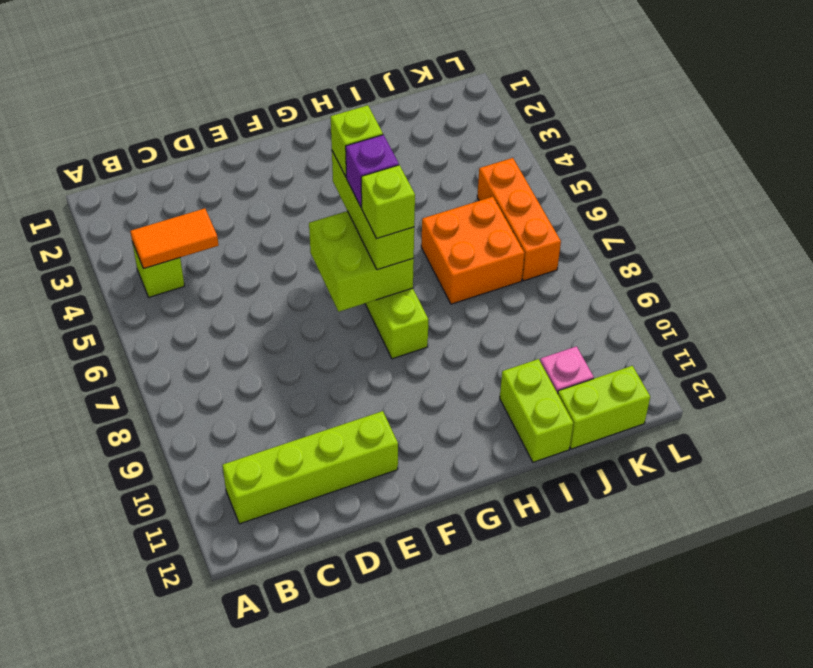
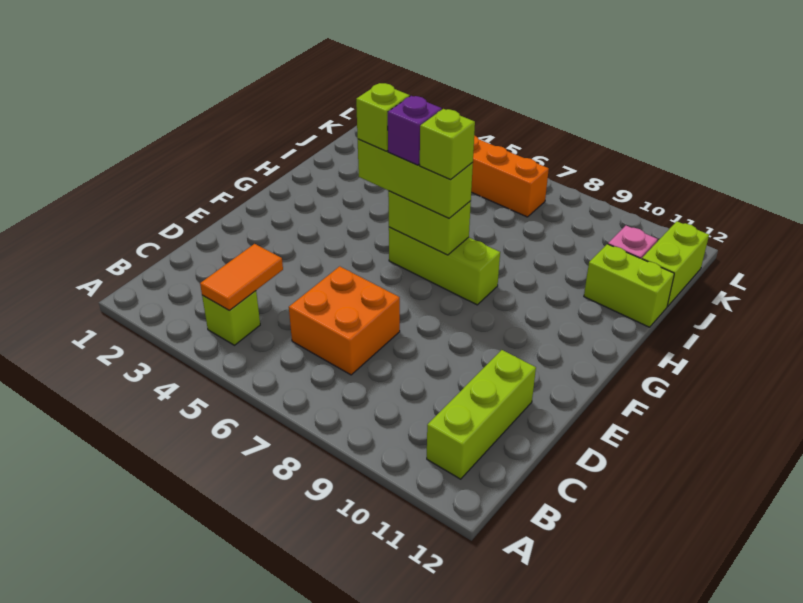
lime brick B11:E11 level 1 -> lime brick B11:D11 level 1
lime brick F6:G7 level 2 -> lime brick G6:G7 level 2
orange brick I6:J7 level 1 -> orange brick C6:D7 level 1

